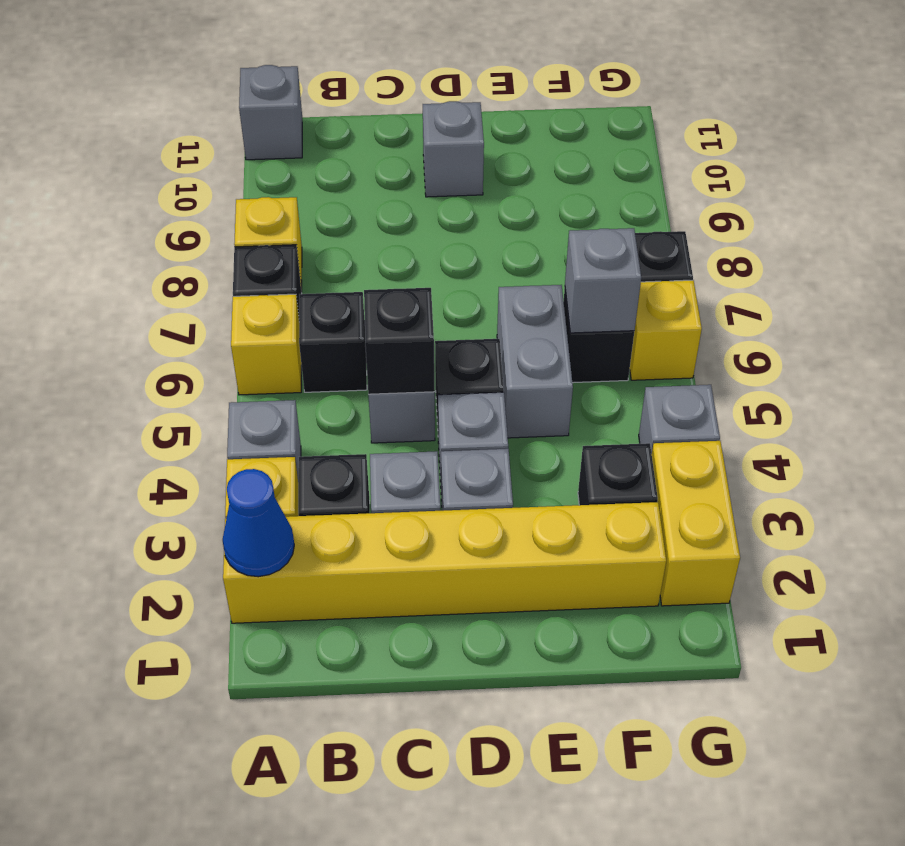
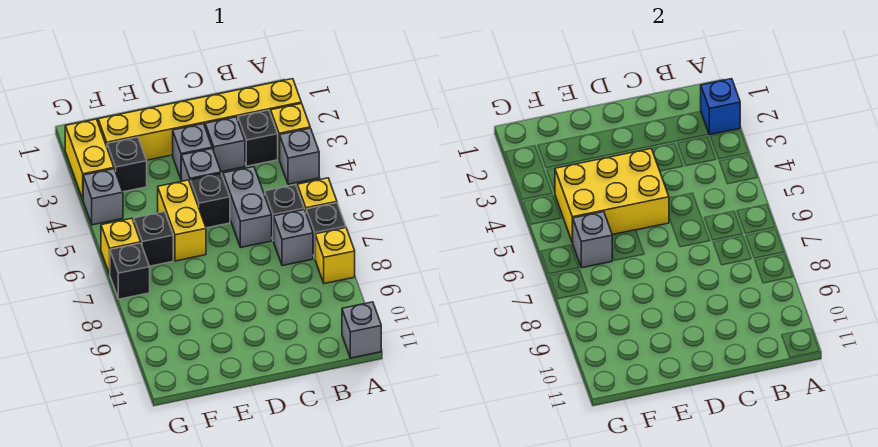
blue cone A2 level 2 -> blue brick A2 level 2
black brick C5 level 2 -> none
none -> yellow brick D4:F5 level 2
grey brick D10 level 1 -> grey brick B7 level 1
grey brick E5:E6 level 1 -> yellow brick E5:E6 level 1

